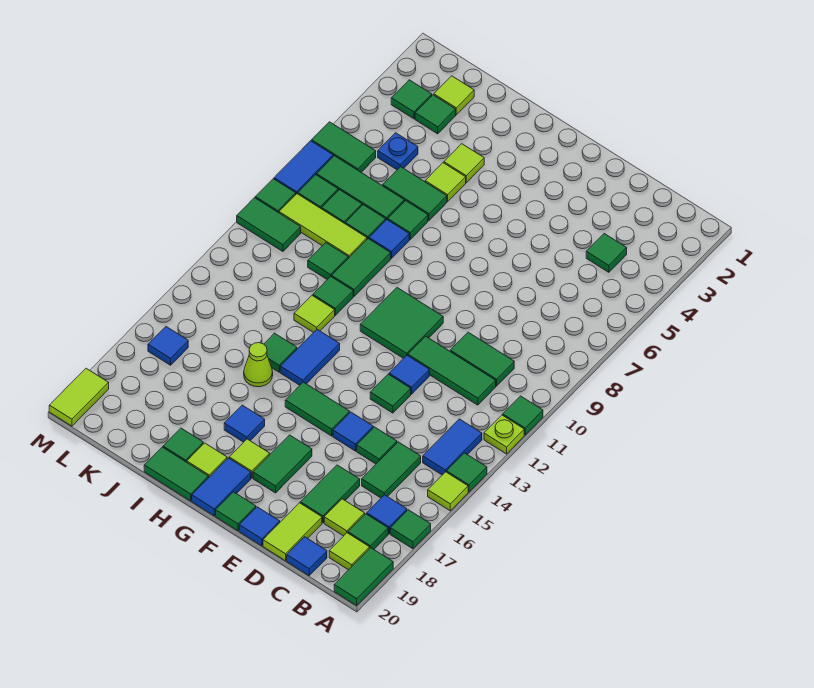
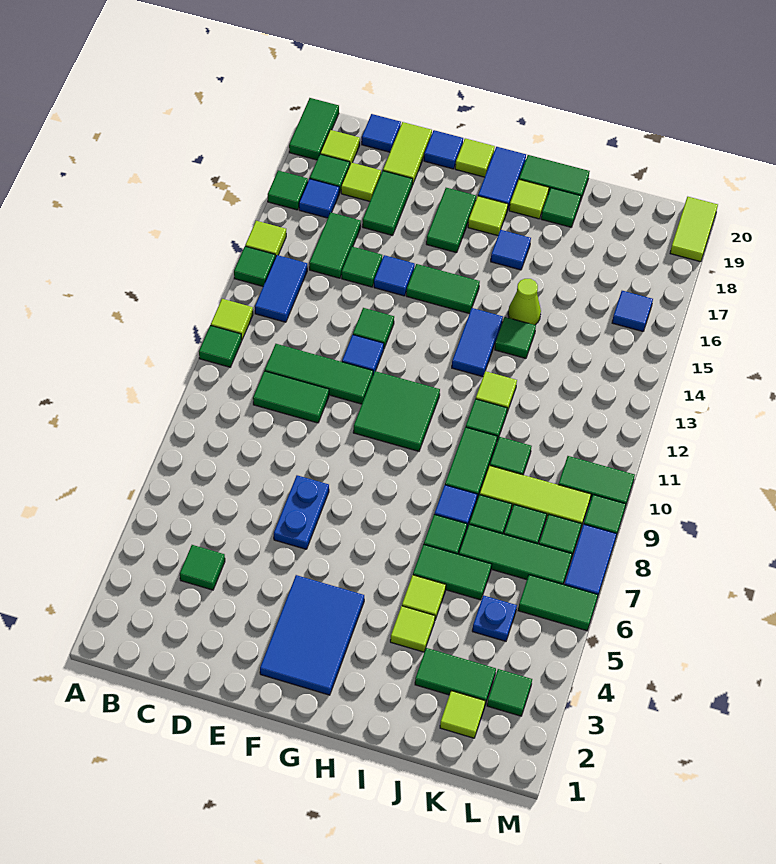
lime plate A12 level 1 -> lime tile A12 level 1
none -> blue plate E6:E7 level 1
none -> blue tile F2:G4 level 1
green tile F20 level 1 -> lime tile F20 level 1
green tile K3 level 1 -> green tile J3:K3 level 1

